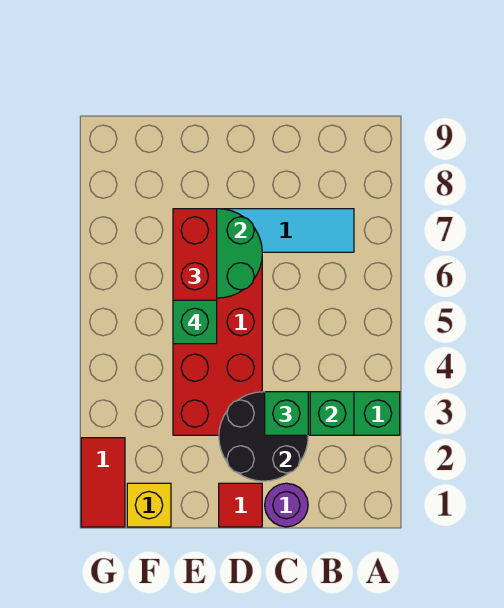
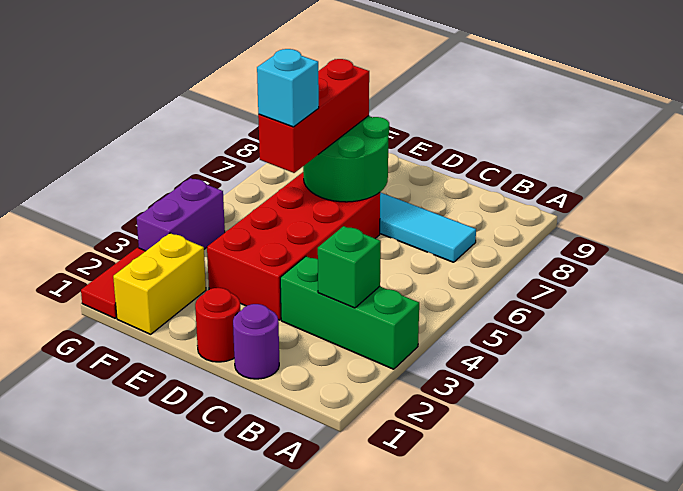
black round brick C2:D3 level 2 -> none
green brick C3 level 3 -> none
red tile D1 level 1 -> red round brick D1 level 1
green brick E5 level 4 -> cyan brick E5 level 4
yellow brick F1 level 1 -> yellow brick F1:F2 level 1
none -> purple brick G3:G4 level 1

